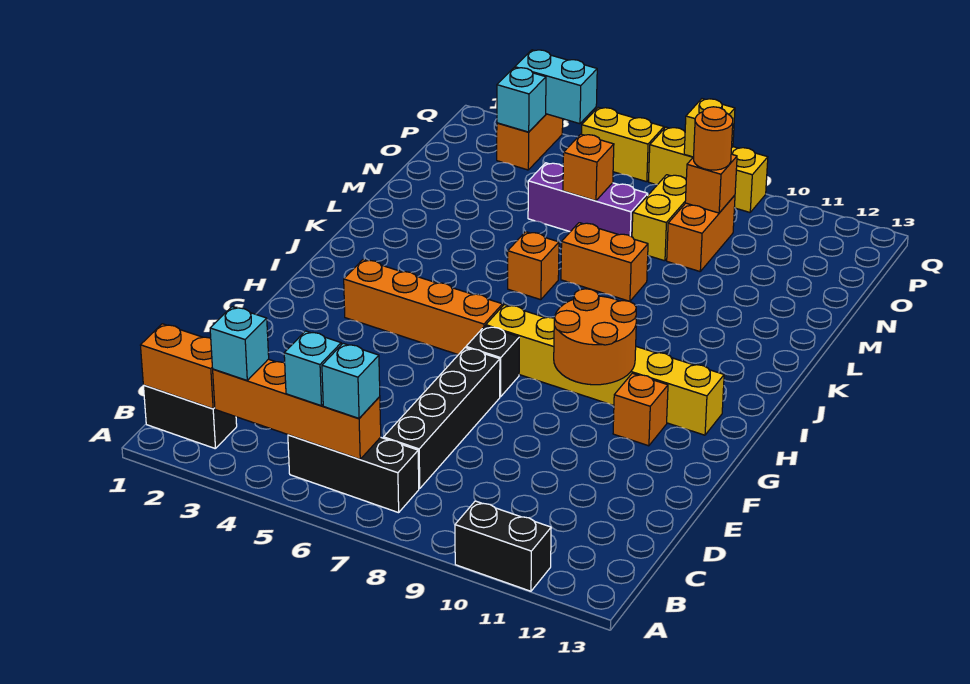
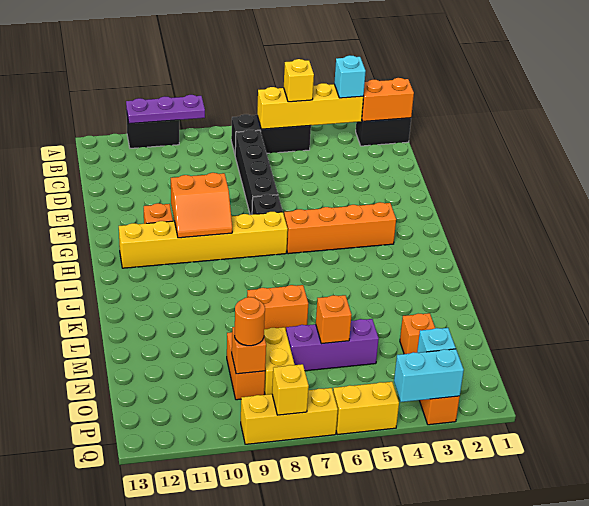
none -> purple plate A9:A11 level 2
orange brick B3:B6 level 2 -> yellow brick B3:B6 level 2
cyan brick B5 level 3 -> yellow brick B5 level 3
cyan brick B6 level 3 -> none
orange round brick G9:H10 level 2 -> orange slope G9:H10 level 2 top G
orange brick K6 level 1 -> orange brick N3 level 1

